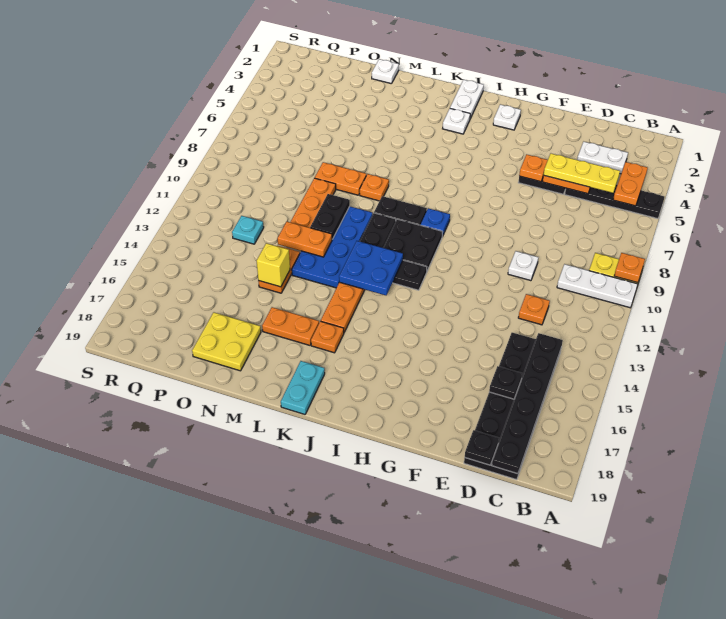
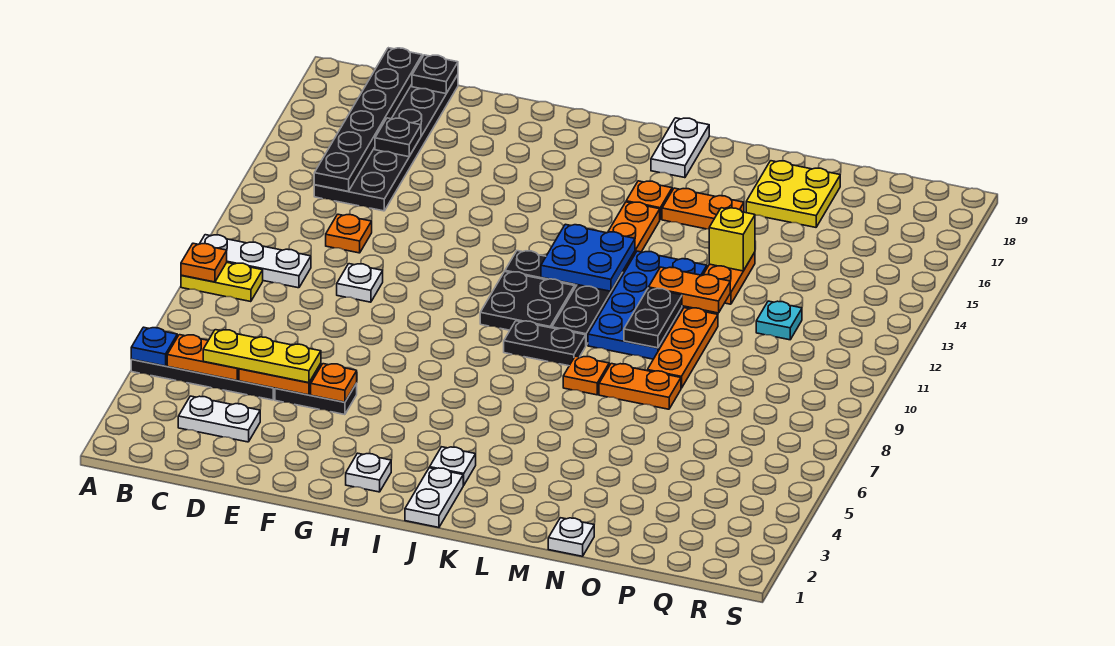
orange plate B4:B5 level 2 -> orange plate B5:C5 level 2
blue plate I9 level 1 -> blue plate A5 level 2
cyan plate K18:K19 level 1 -> white plate K18:K19 level 1

